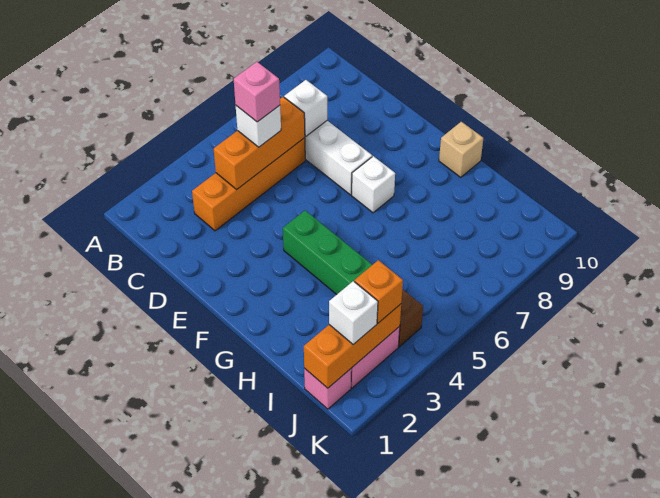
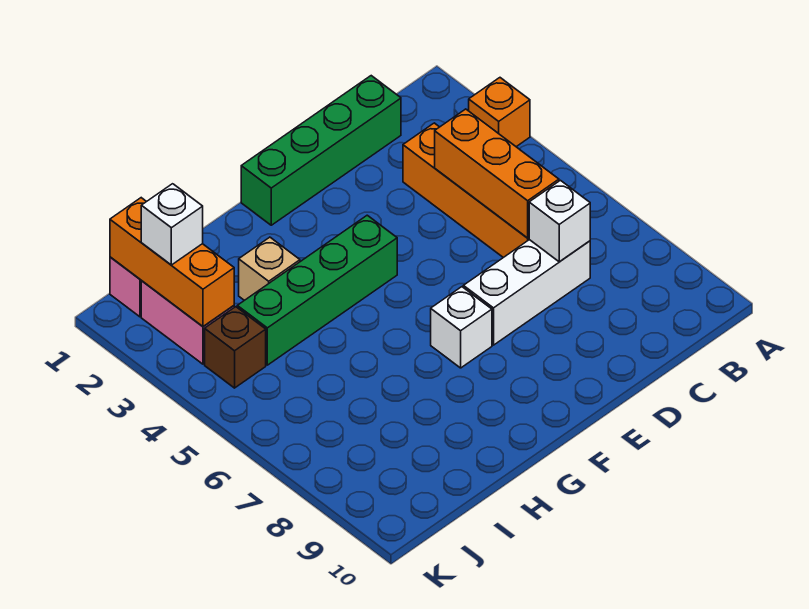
none -> green brick C1:F1 level 1
white brick C5 level 3 -> none
pink brick C5 level 4 -> none
tan brick G10 level 1 -> tan brick H3 level 1
orange brick J3 level 3 -> orange brick A3 level 1

